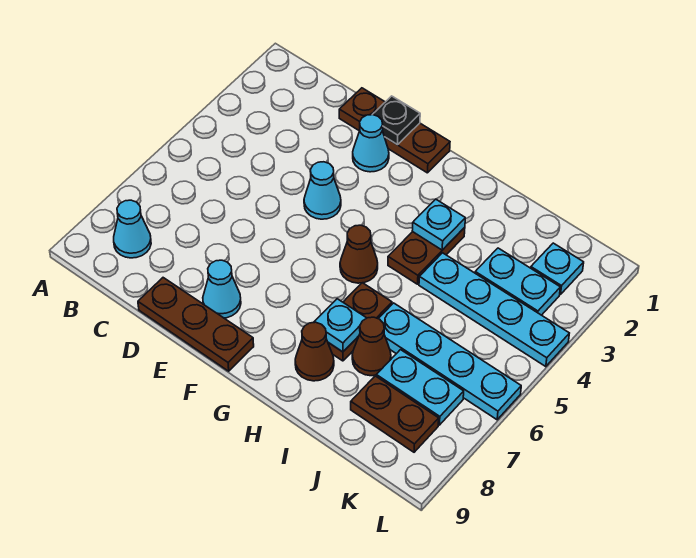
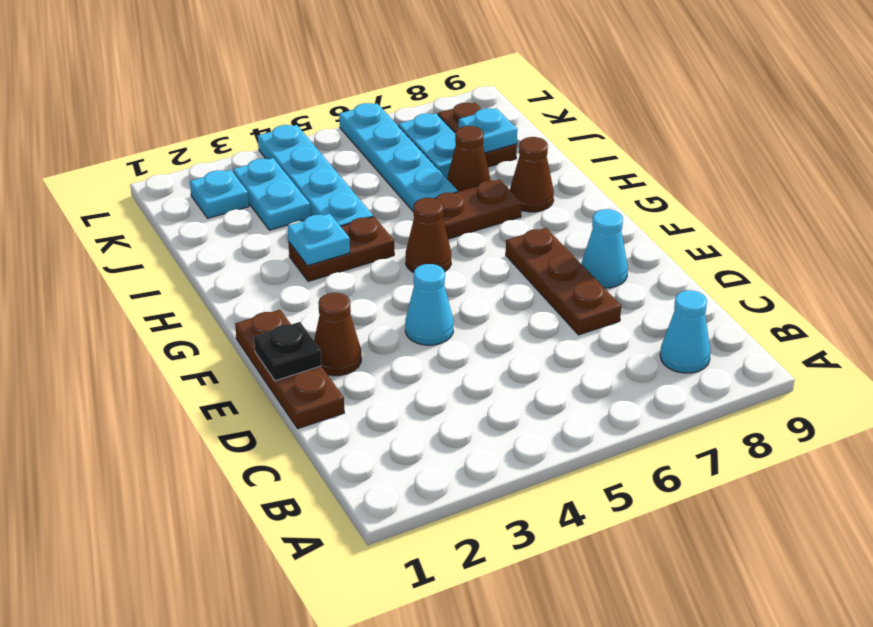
brown plate D9:F9 level 1 -> brown plate D7:F7 level 1
cyan cone E2 level 1 -> brown cone E2 level 1
cyan plate H7 level 2 -> cyan plate J8 level 2

